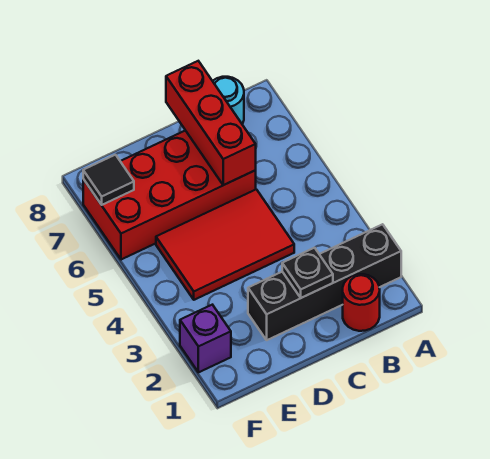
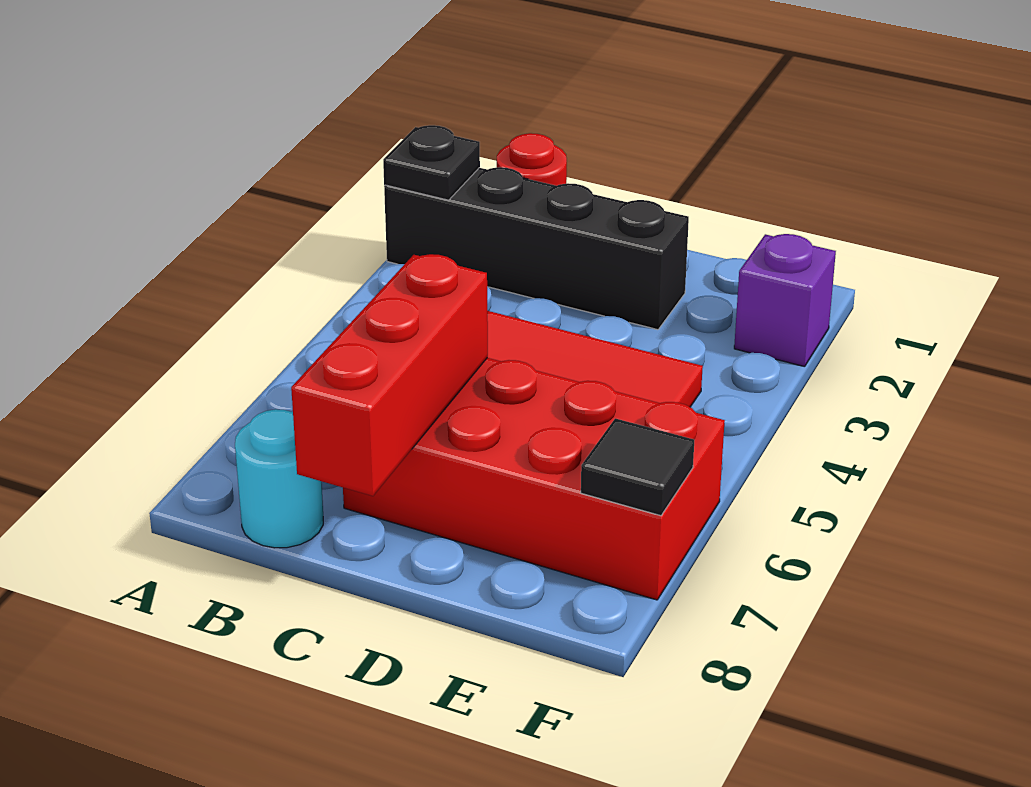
black plate C2 level 2 -> black plate A2 level 2

